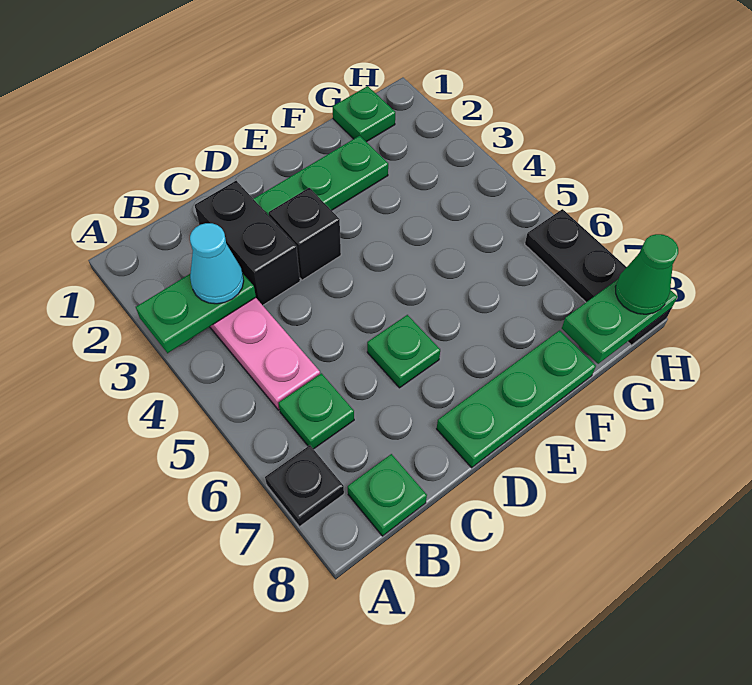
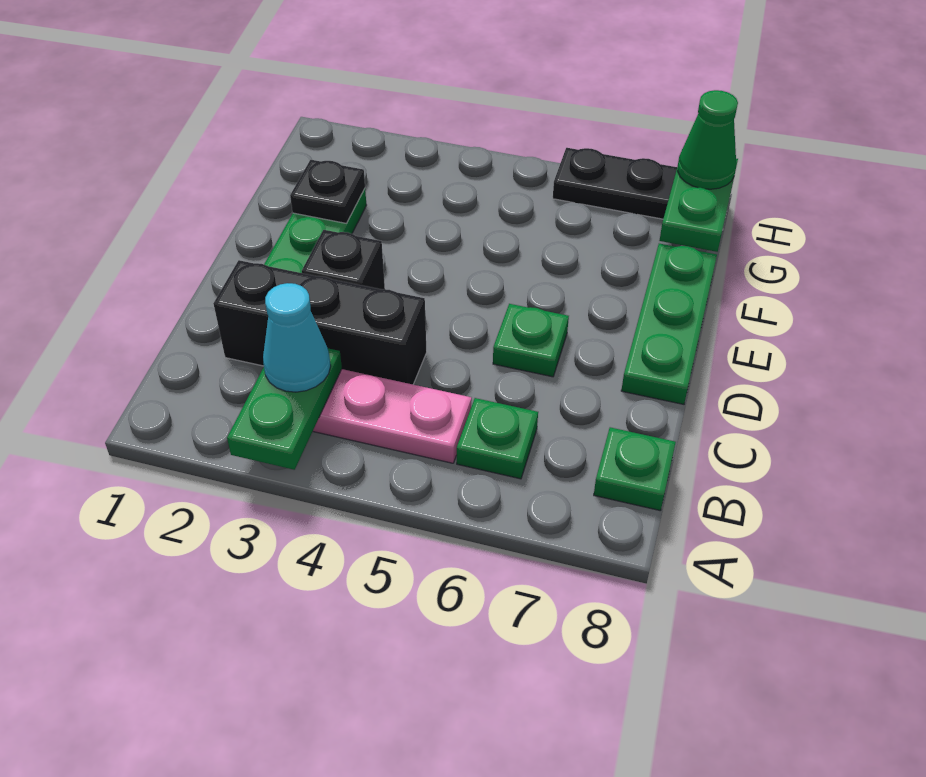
black plate A7 level 1 -> black plate F2 level 2
black brick C2:C3 level 1 -> black brick C2:C4 level 1
green plate G1 level 1 -> none

